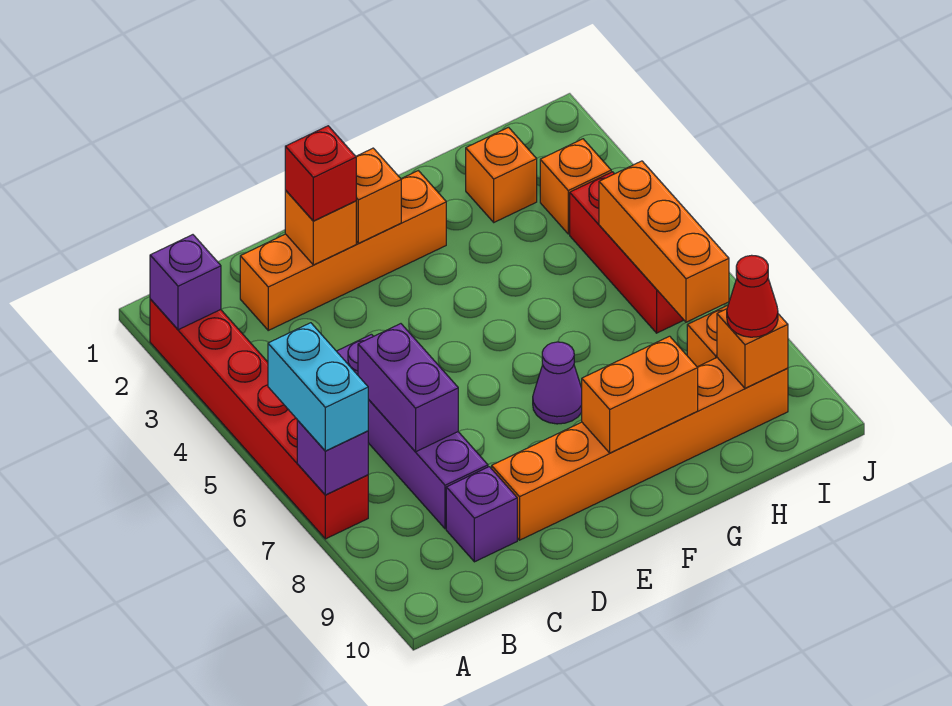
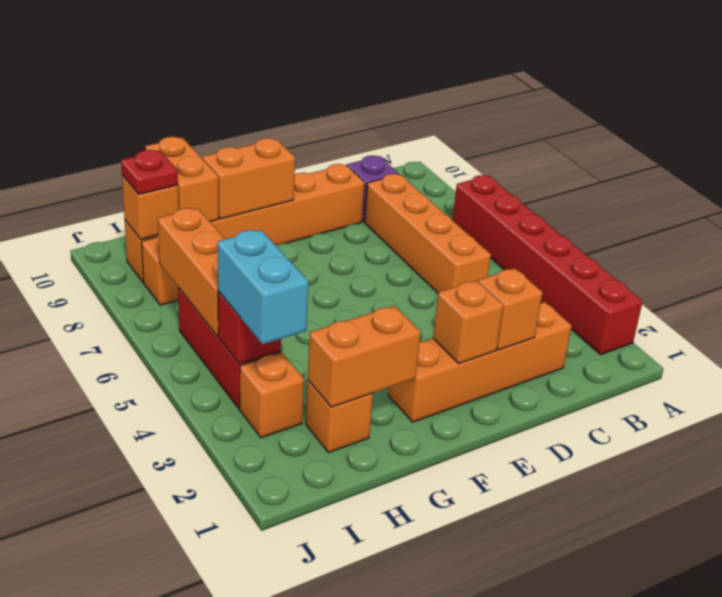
purple brick A2 level 2 -> none
cyan brick A6:A7 level 3 -> cyan brick I3:I4 level 3
purple brick A7 level 2 -> none
purple brick C5:C8 level 1 -> orange brick C5:C8 level 1
purple brick C6:C7 level 2 -> none
red brick D2 level 3 -> red brick I4 level 2
purple cone F7 level 1 -> none
none -> orange brick G2:H2 level 2
none -> orange brick H9:H10 level 2
red cone I9 level 3 -> red plate I9 level 3

